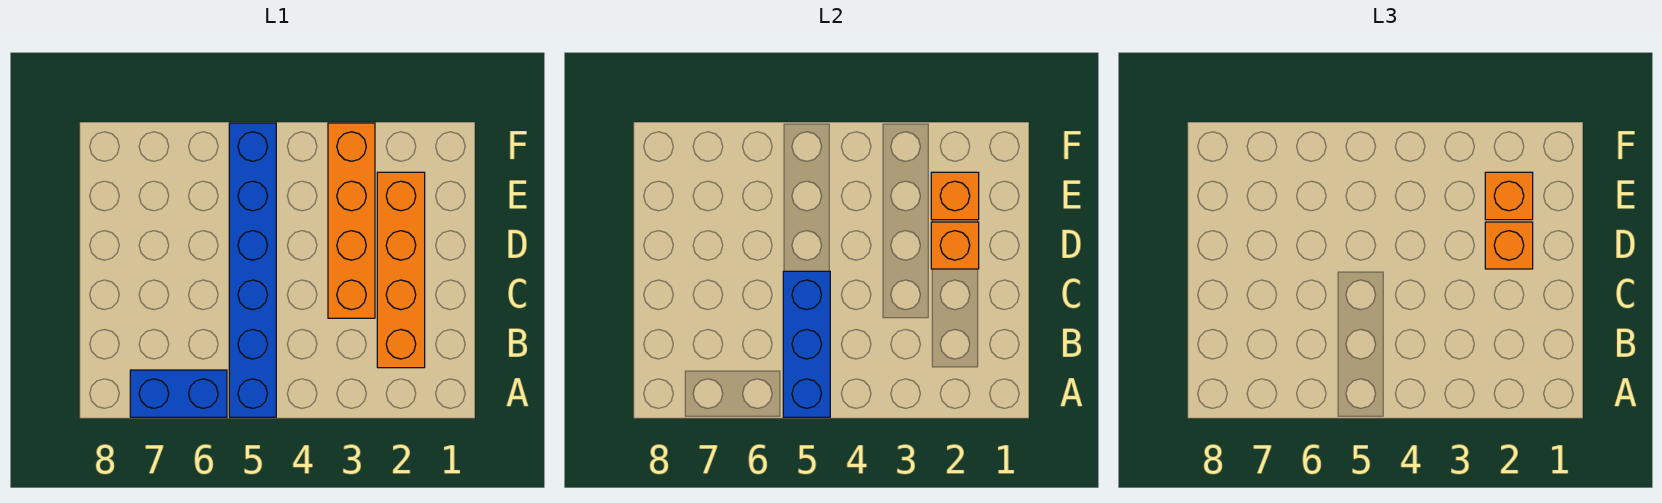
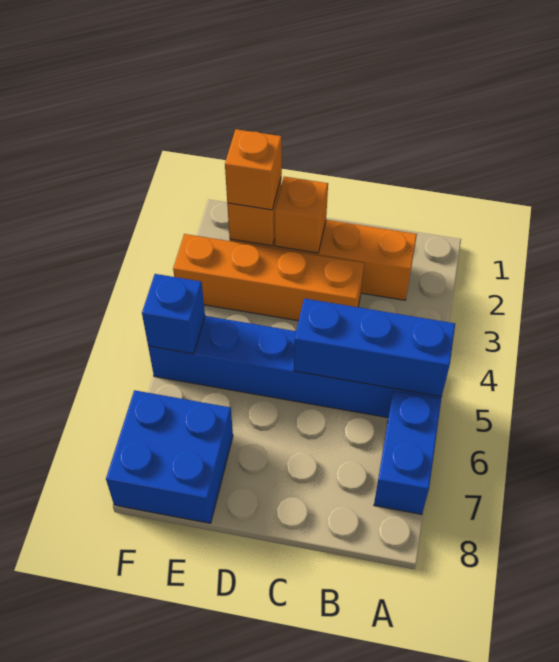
orange brick D2 level 3 -> none
none -> blue brick E7:F8 level 1
none -> blue brick F5 level 2

